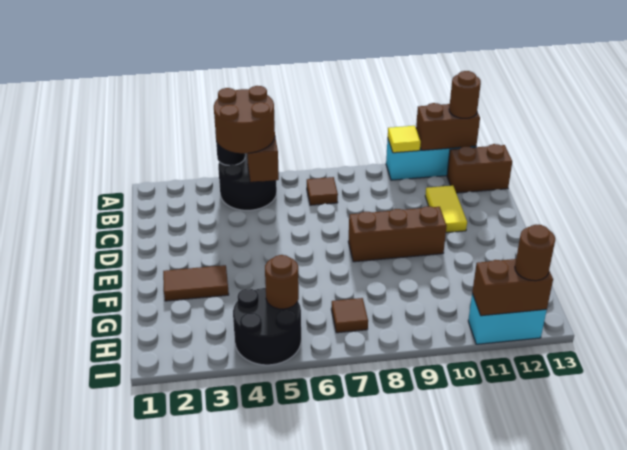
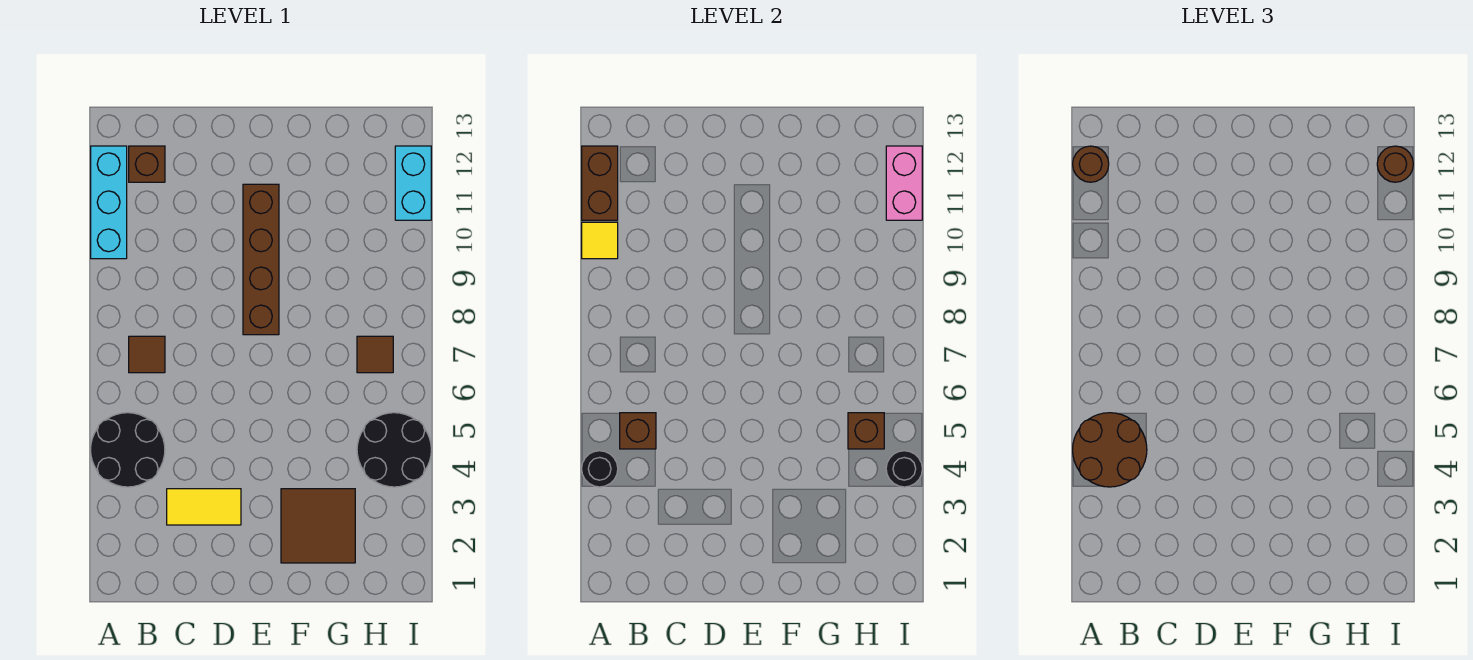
brown brick B12:B13 level 1 -> brown brick B12 level 1
yellow tile C11:D11 level 1 -> yellow tile C3:D3 level 1
brown brick E8:E10 level 1 -> brown brick E8:E11 level 1
brown tile F2:F3 level 1 -> brown tile F2:G3 level 1
brown round brick H5 level 2 -> brown brick H5 level 2
none -> black round brick I4 level 2
brown brick I11:I12 level 2 -> pink brick I11:I12 level 2

